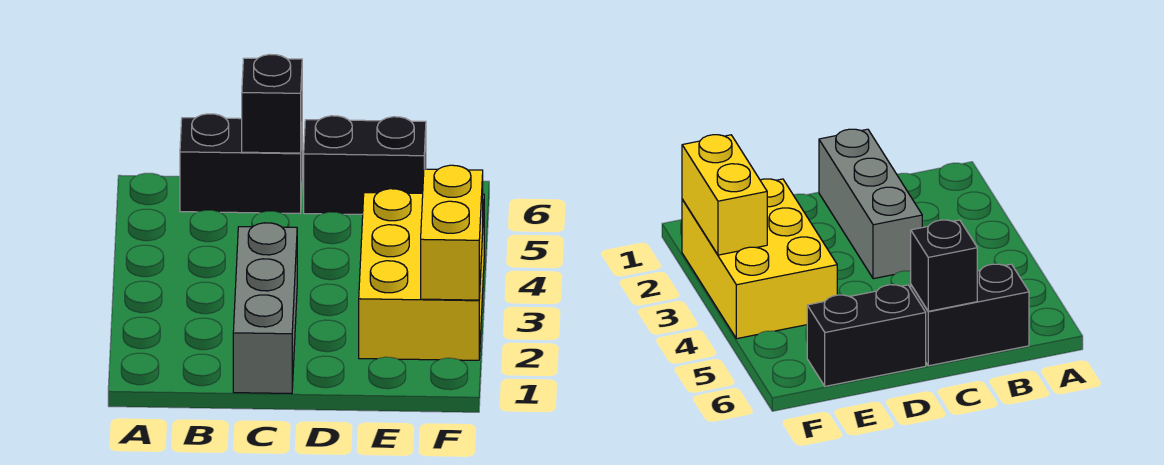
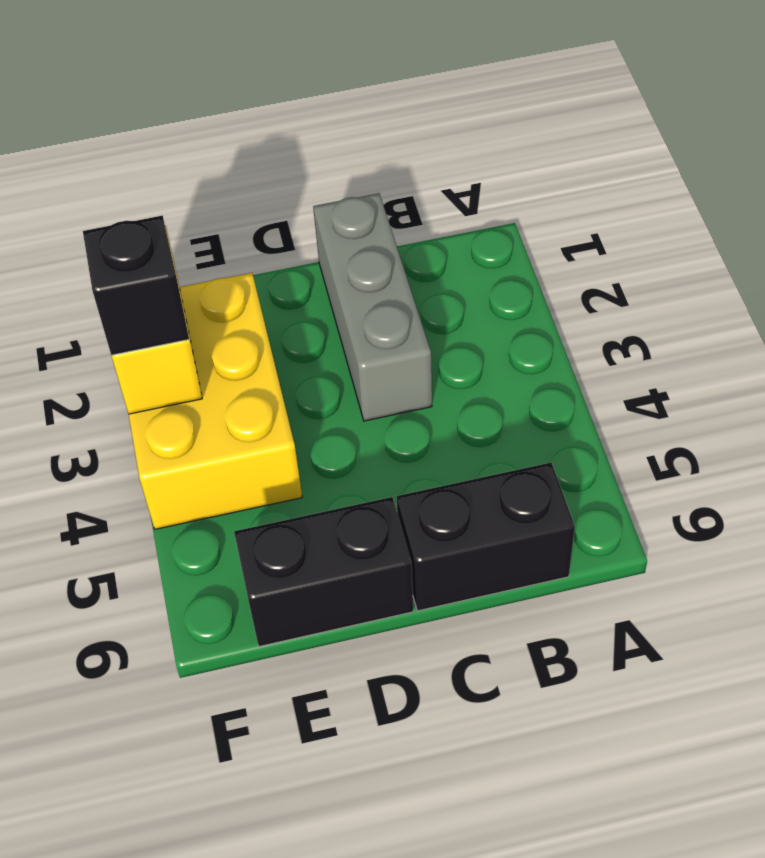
black brick C6 level 2 -> black brick F3 level 3

